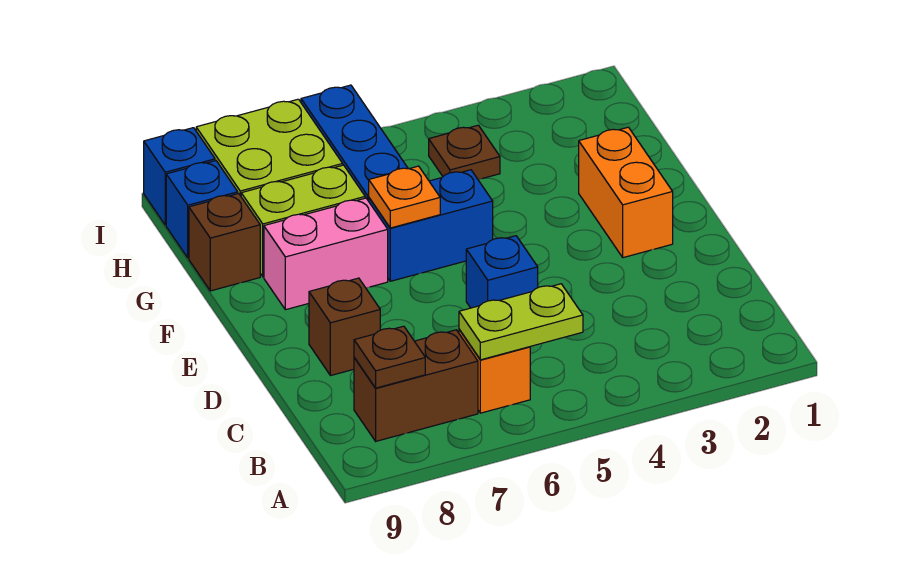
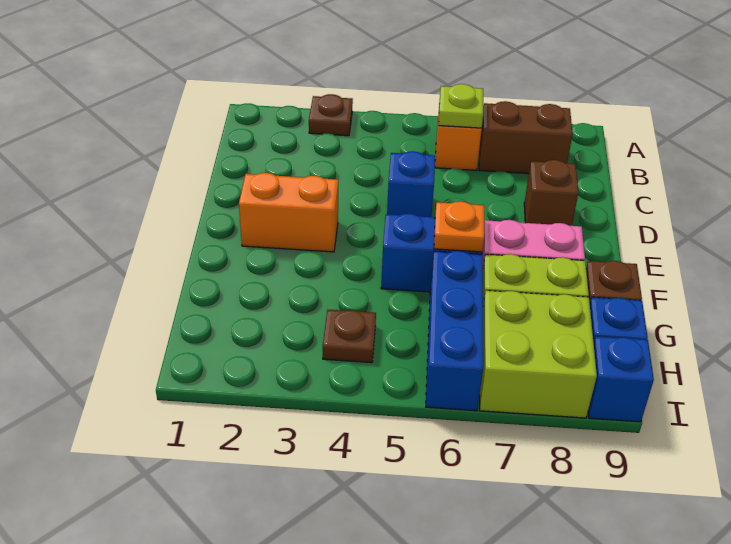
lime plate B5:B6 level 2 -> lime plate B6 level 2
brown plate B8 level 2 -> brown plate A3 level 1
orange brick E2:F2 level 1 -> orange brick E2:E3 level 1

